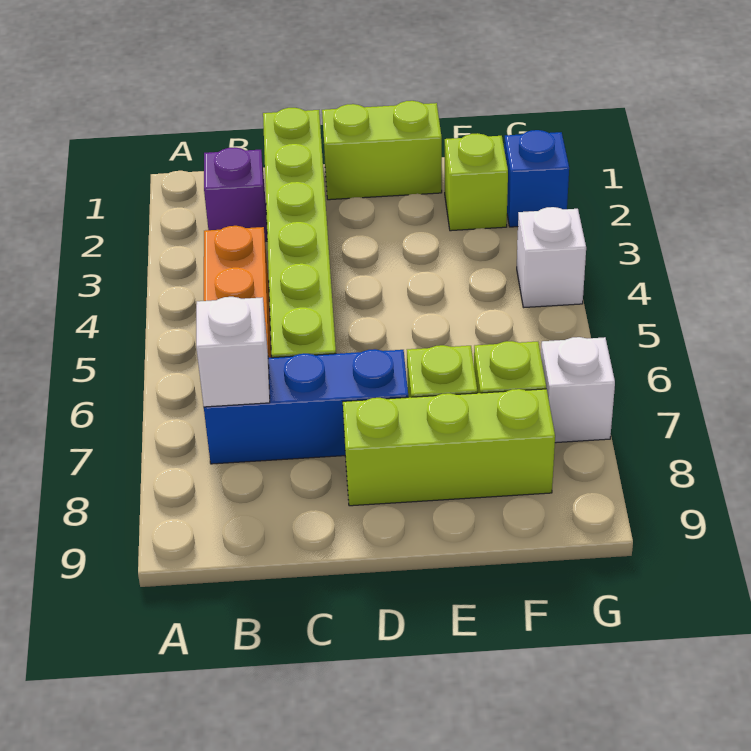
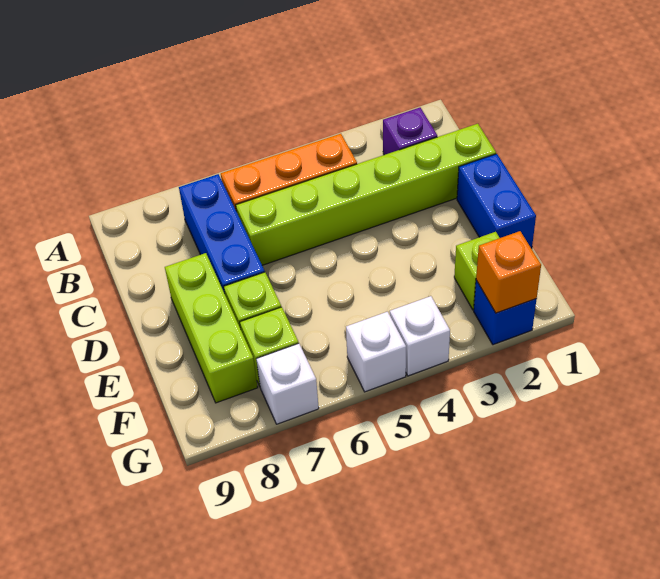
white brick B7 level 2 -> white brick G5 level 1
lime brick D1:E1 level 1 -> blue brick D1:E1 level 1
none -> orange brick G2 level 2

